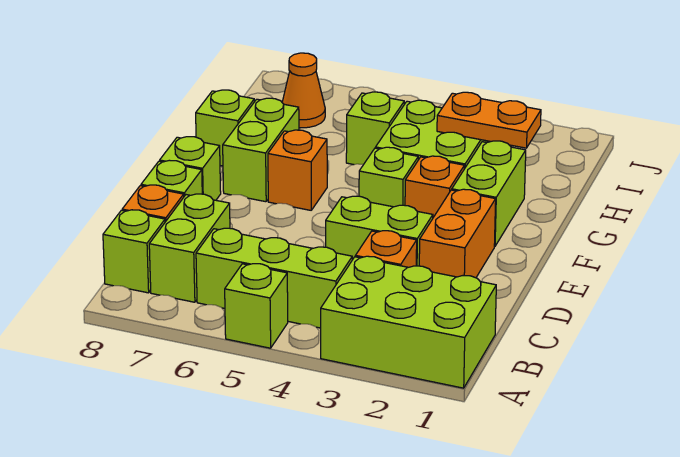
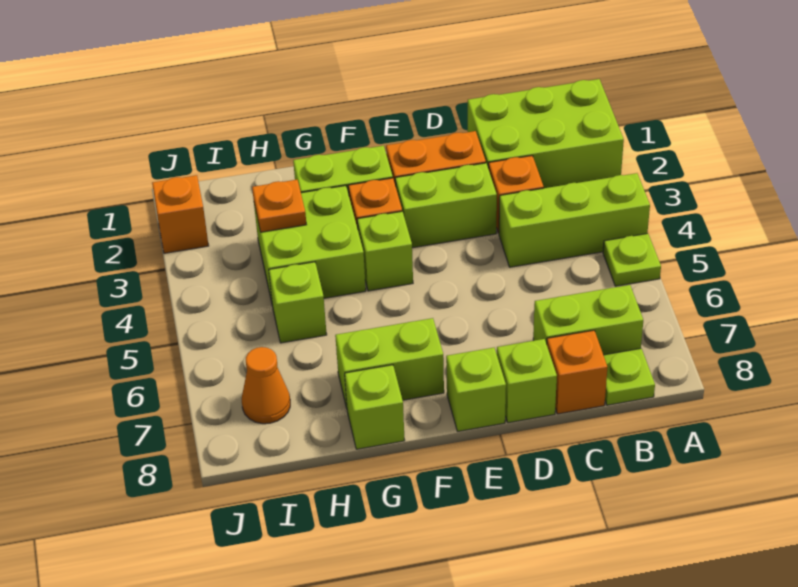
lime brick A1:B3 level 1 -> lime brick A1:C2 level 1
lime brick A5 level 1 -> lime plate A5 level 1
lime brick B4:B6 level 1 -> lime brick A4:C4 level 1
lime brick B8 level 1 -> lime plate B8 level 1
lime brick D3:D4 level 1 -> lime brick D3:E3 level 1
orange brick F6 level 1 -> orange brick J2 level 1
orange plate H2:H3 level 2 -> orange plate H3 level 2

